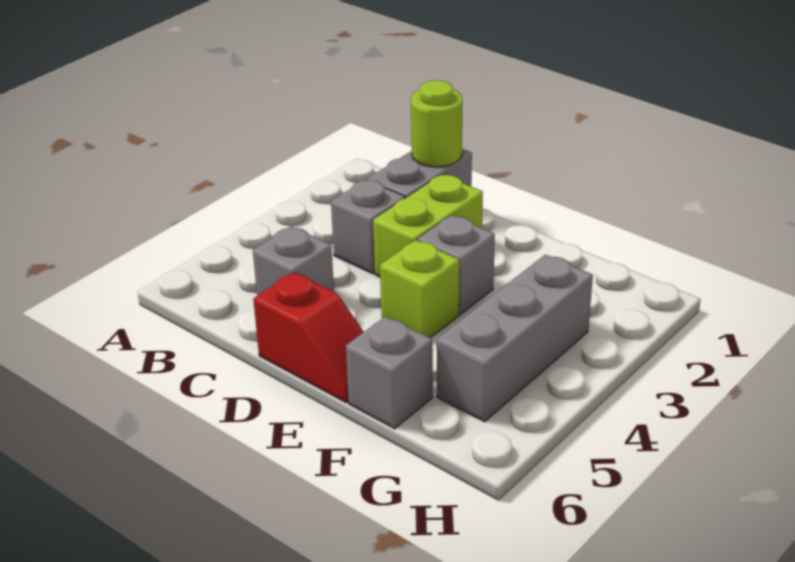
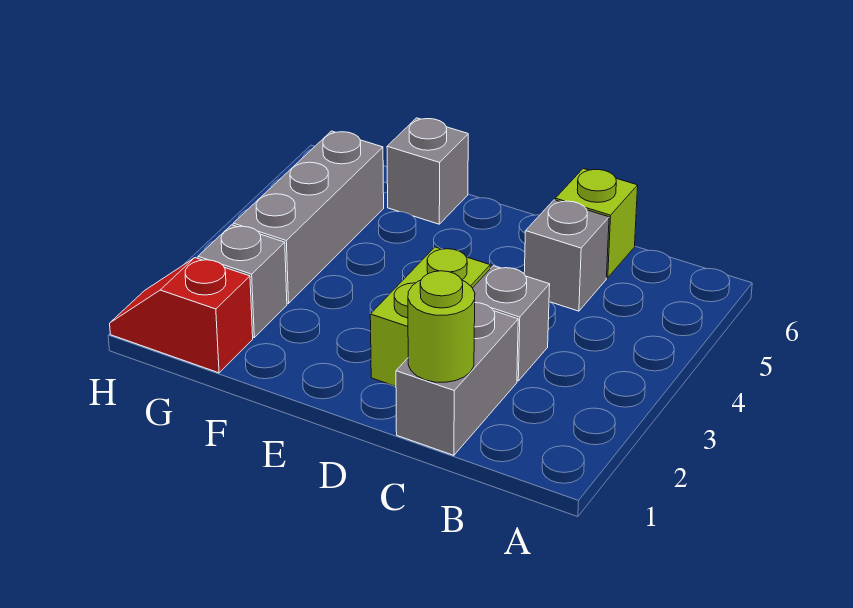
red slope D6:E6 level 1 top D -> red slope G1:H1 level 1 top G
grey brick E3 level 1 -> grey brick G2 level 1
lime brick E4 level 1 -> lime brick C6 level 1

